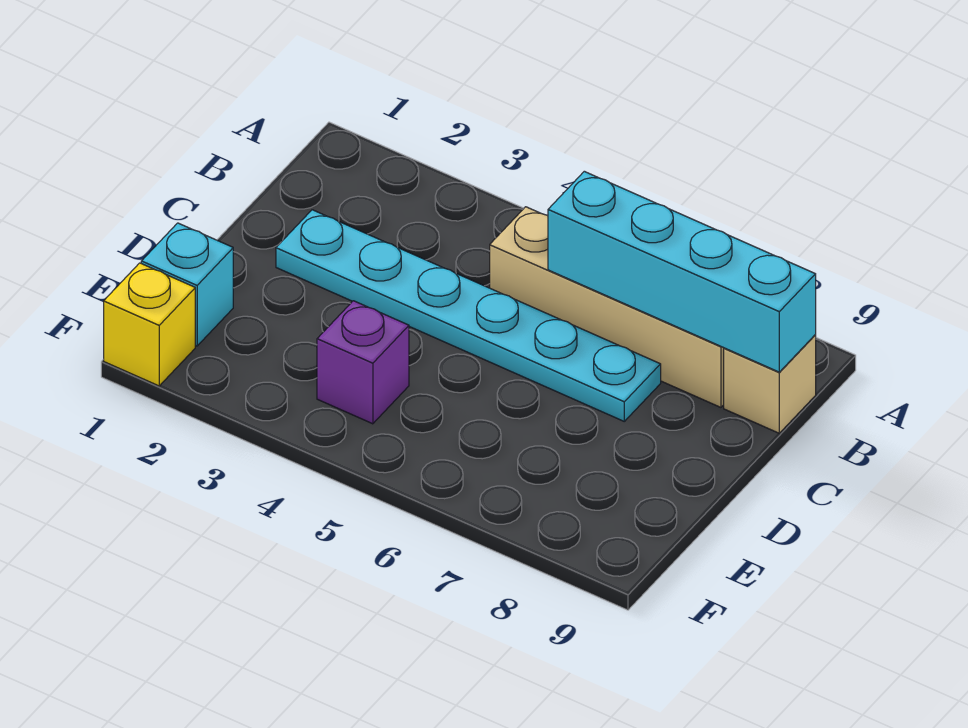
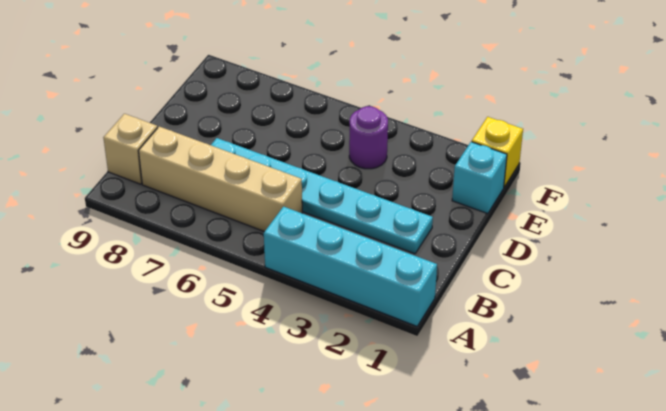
cyan brick B6:B9 level 2 -> cyan brick A1:A4 level 1
purple brick E4 level 1 -> purple round brick E4 level 1

